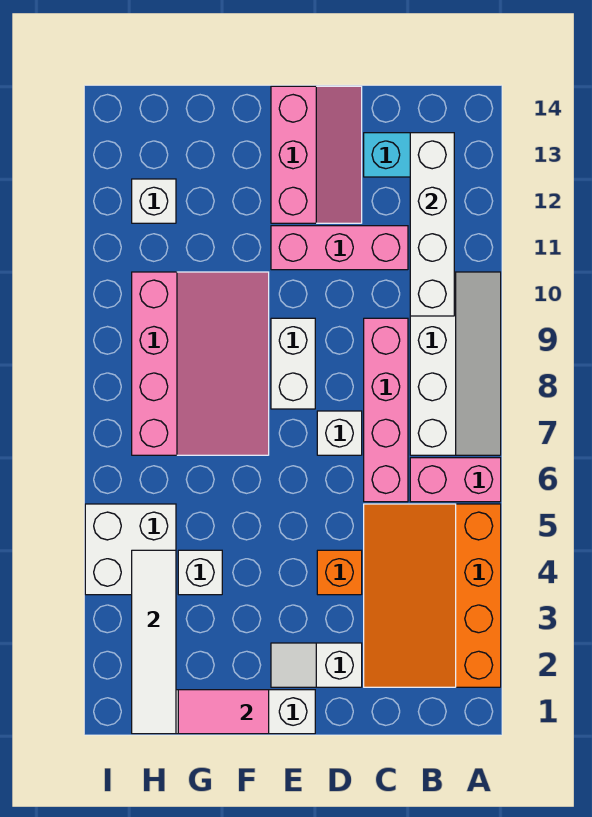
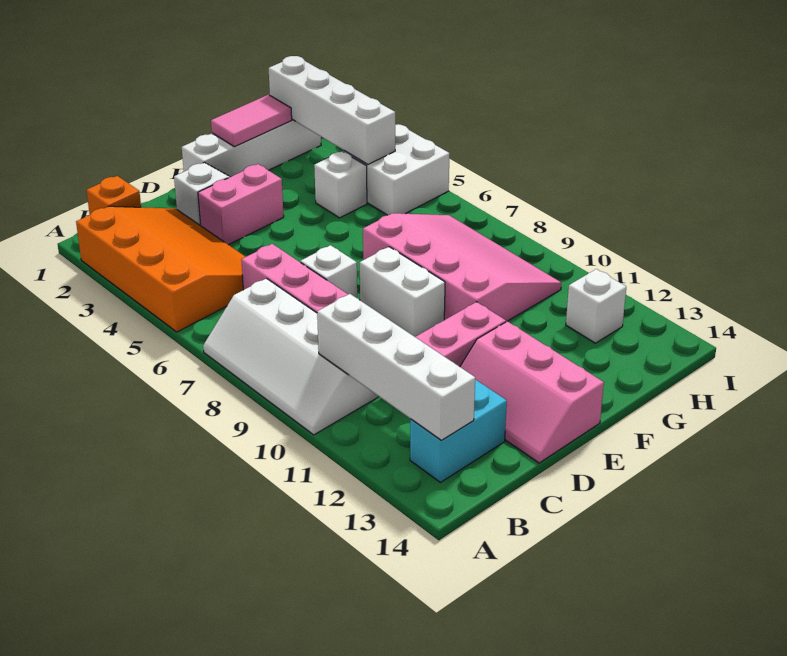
pink brick A6:B6 level 1 -> pink brick D3:E3 level 1
orange brick D4 level 1 -> orange brick B1 level 1
pink slope F7:H10 level 1 top H -> pink slope F7:H10 level 1 top F
white tile H1:H4 level 2 -> white brick H1:H4 level 2

